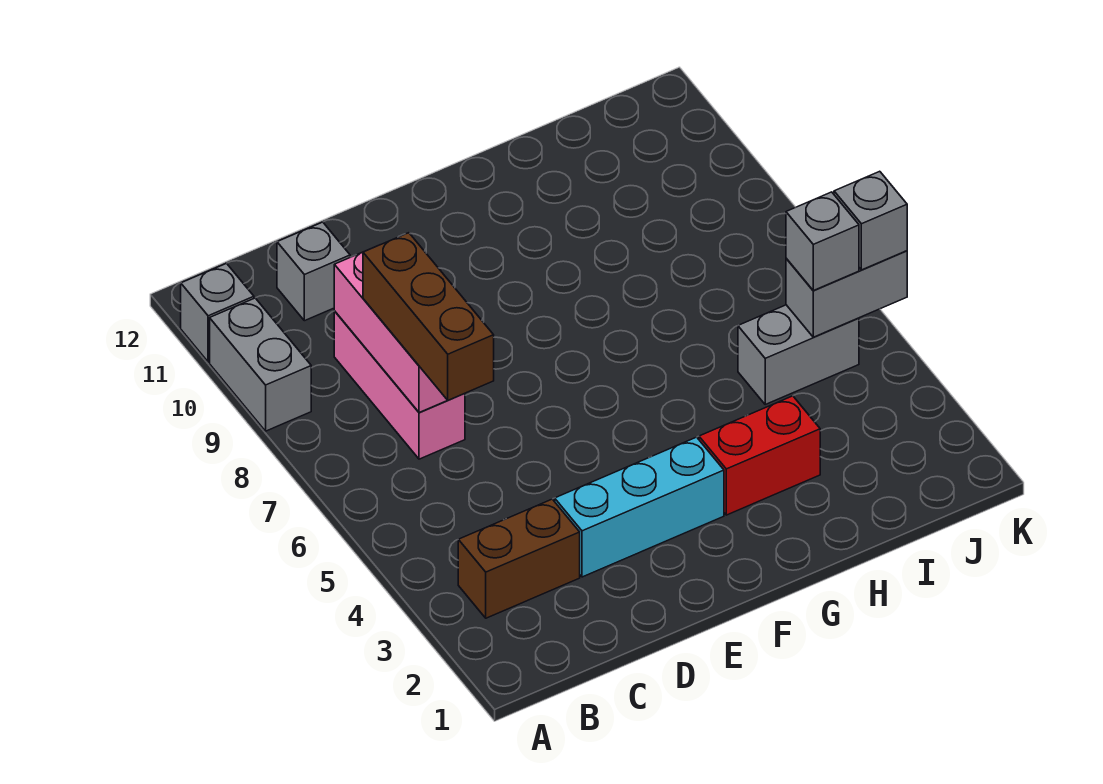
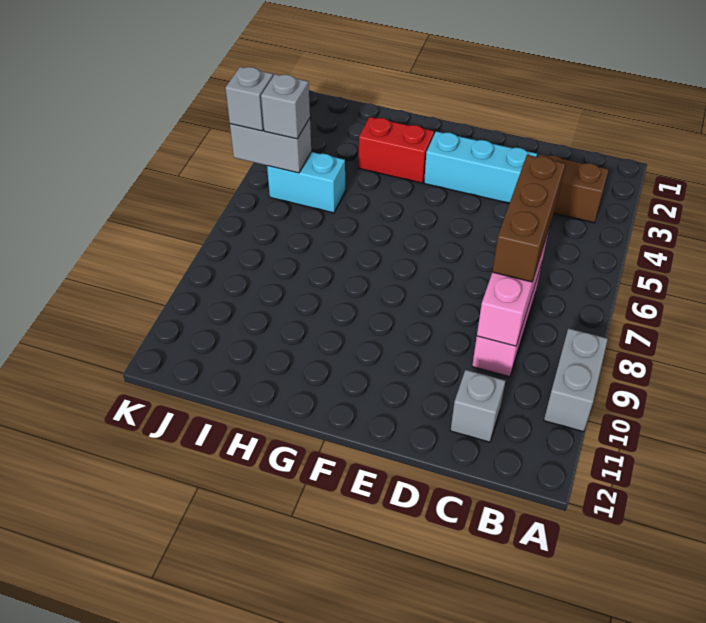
grey brick A11 level 1 -> none
grey brick I5:J5 level 1 -> cyan brick I5:J5 level 1

